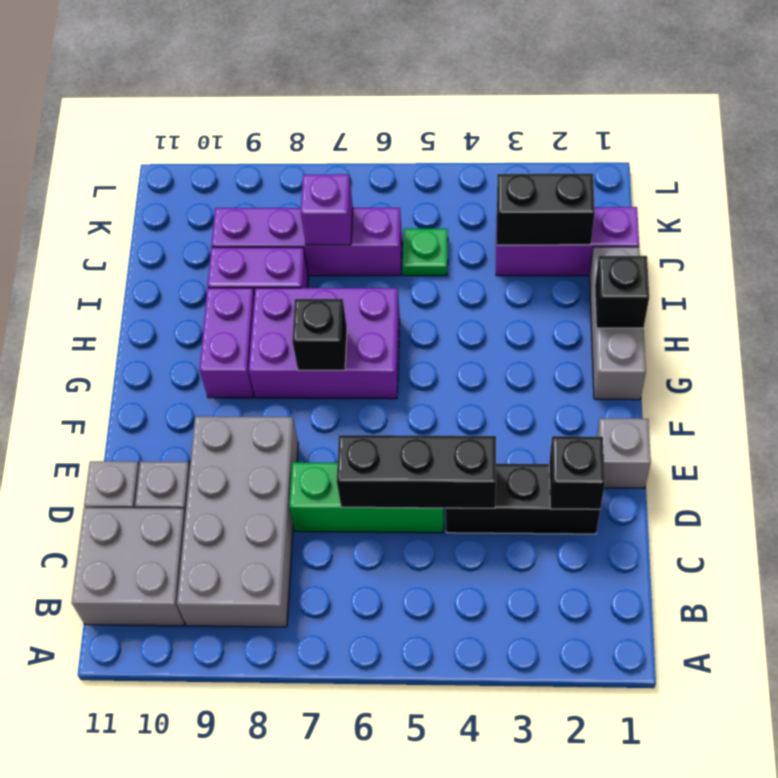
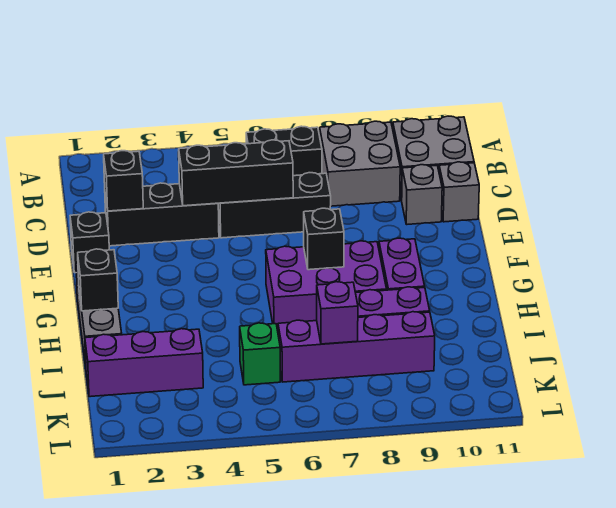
grey brick B8:E9 level 1 -> grey brick B8:C9 level 1
green brick D5:D7 level 1 -> black brick D5:D7 level 1
grey brick E1 level 1 -> black brick E1 level 1
black brick J2:J3 level 2 -> black brick B6:B7 level 1
green plate J5 level 1 -> green brick J5 level 1

